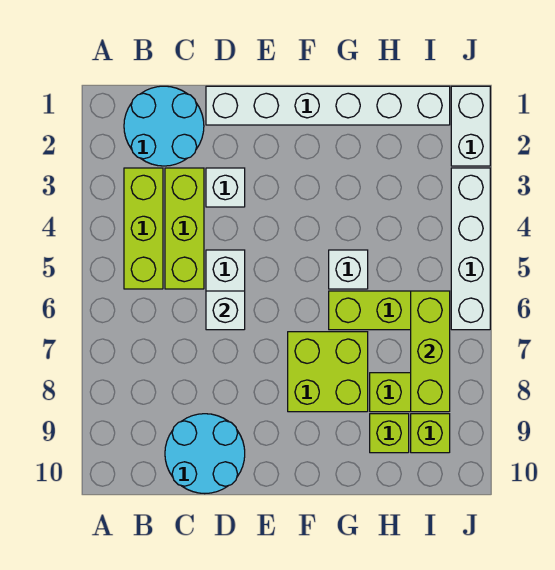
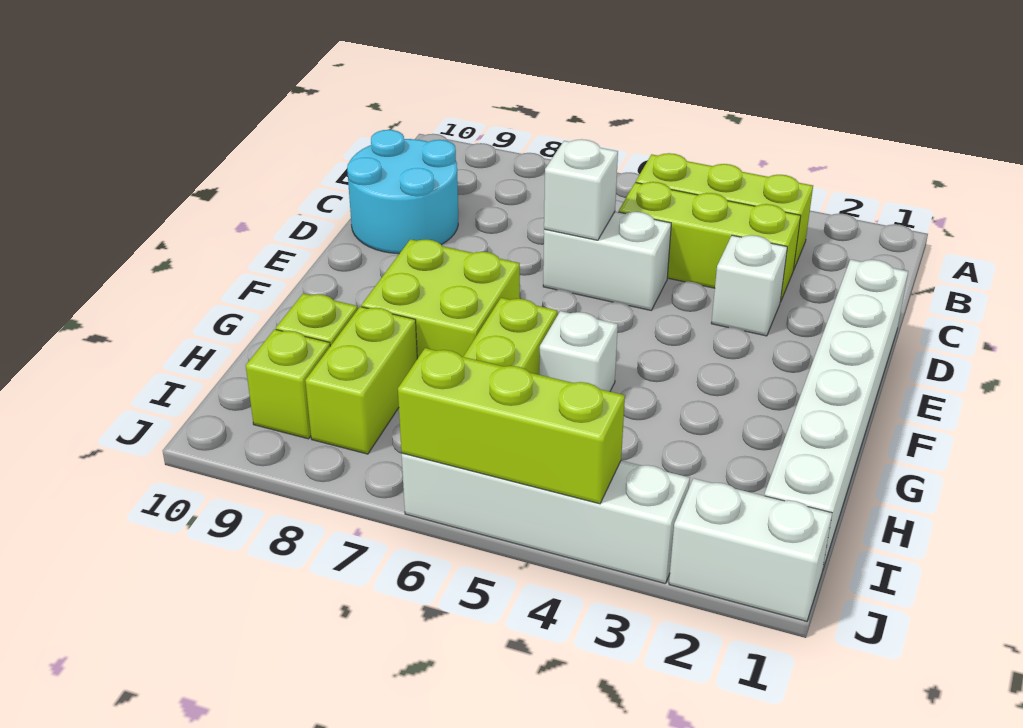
cyan round brick B1:C2 level 1 -> none
lime brick I6:I8 level 2 -> lime brick J4:J6 level 2

